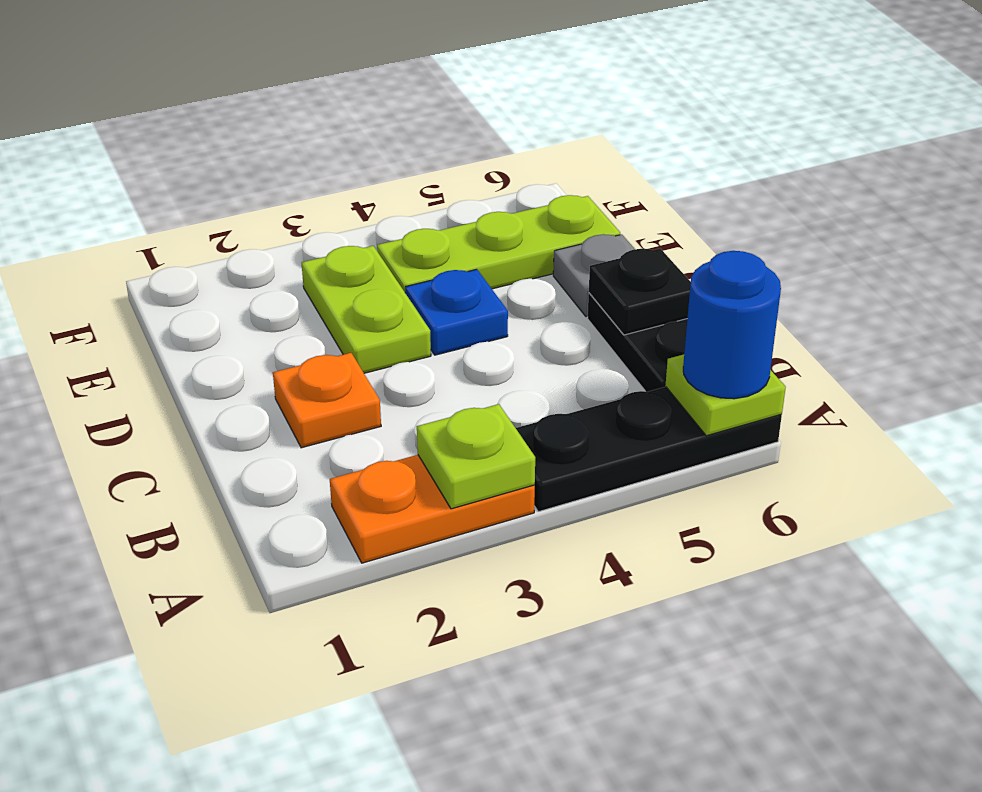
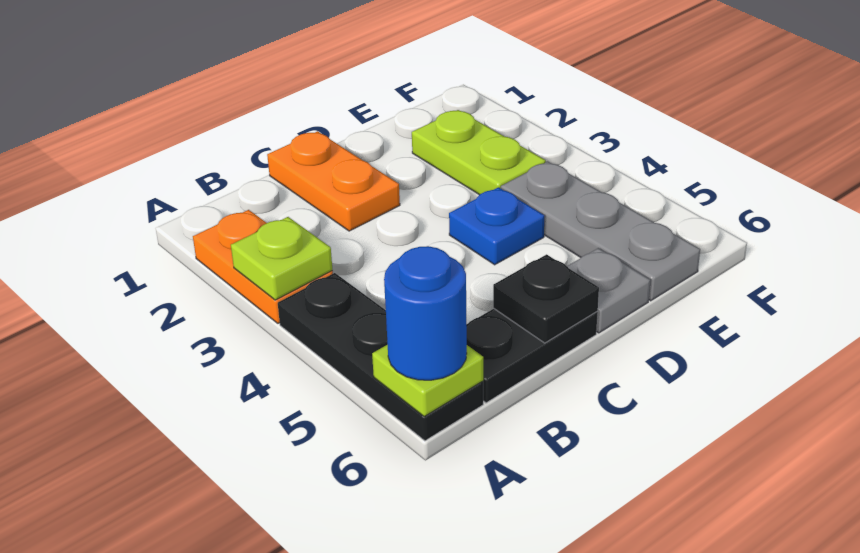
orange plate C2 level 1 -> orange plate C1:C2 level 1
lime plate D3:E3 level 1 -> lime plate E2:E3 level 1
lime plate E4:E6 level 1 -> grey plate E4:E6 level 1

